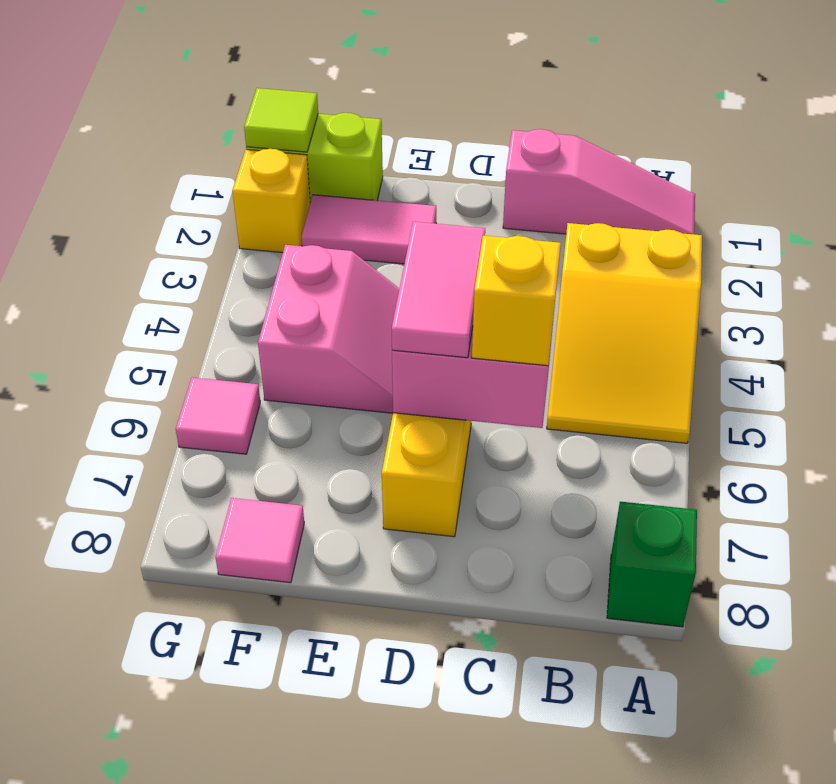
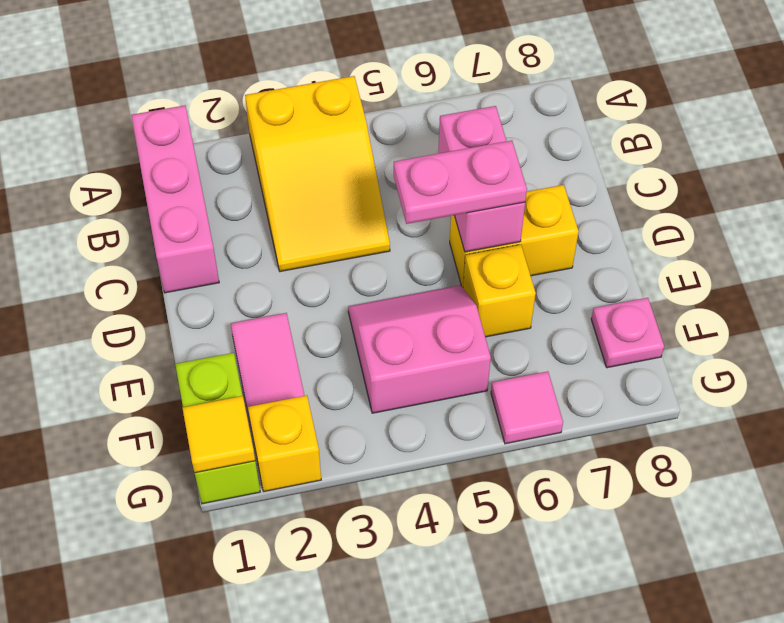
pink slope A1:C1 level 1 top C -> pink brick A1:C1 level 1
yellow slope A3:B5 level 1 top 3 -> yellow slope A3:C4 level 1 top A
green brick A8 level 1 -> none
yellow brick C6 level 3 -> yellow brick E6 level 1
pink tile D5:D6 level 3 -> pink plate D5:D6 level 3
pink tile F8 level 1 -> pink plate F8 level 1
lime tile G1 level 2 -> yellow tile G1 level 2

